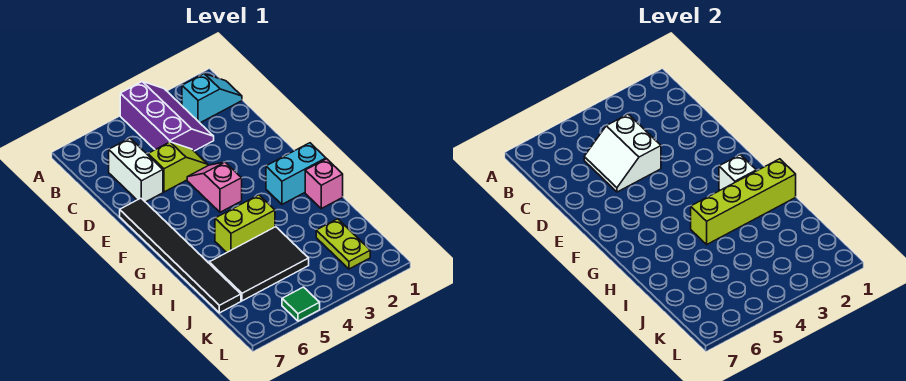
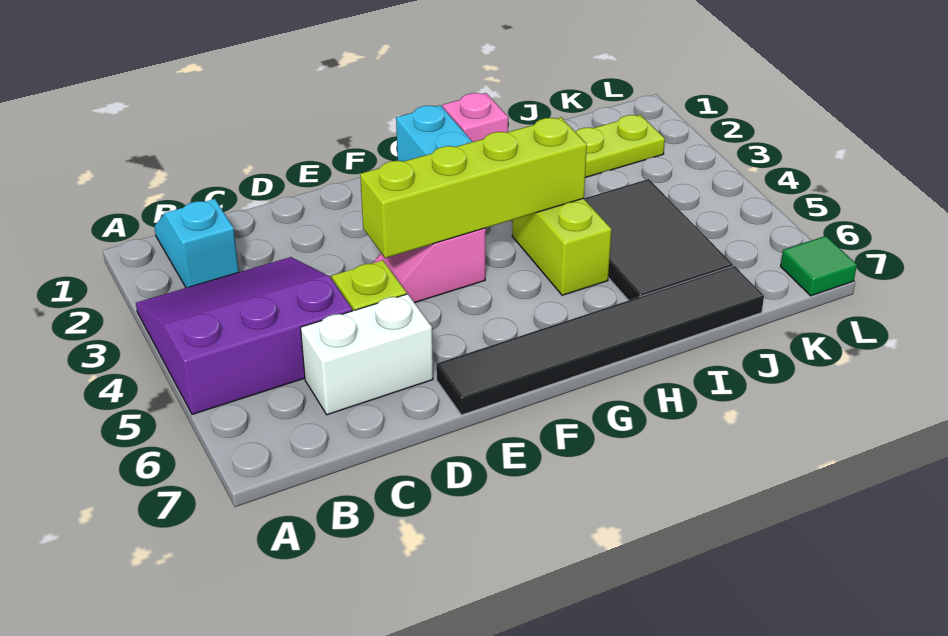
purple slope A3:C4 level 1 top 4 -> purple slope A3:C5 level 1 top 5
white slope C4:D5 level 2 top 4 -> none
white brick G2 level 2 -> none
lime brick H1:H4 level 2 -> lime brick E4:H4 level 2
green tile L5 level 1 -> green tile L7 level 1

